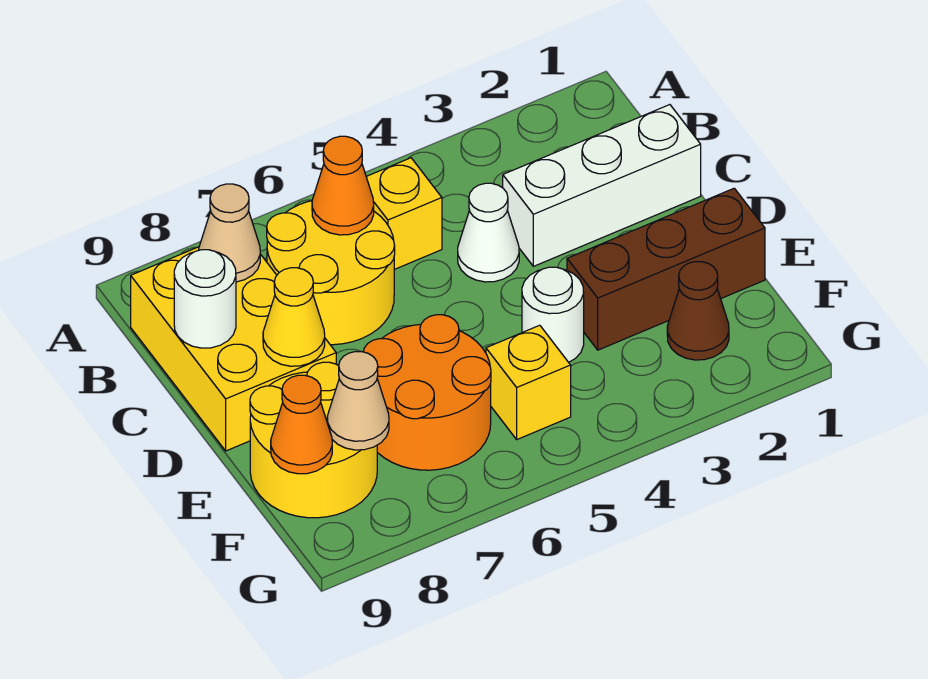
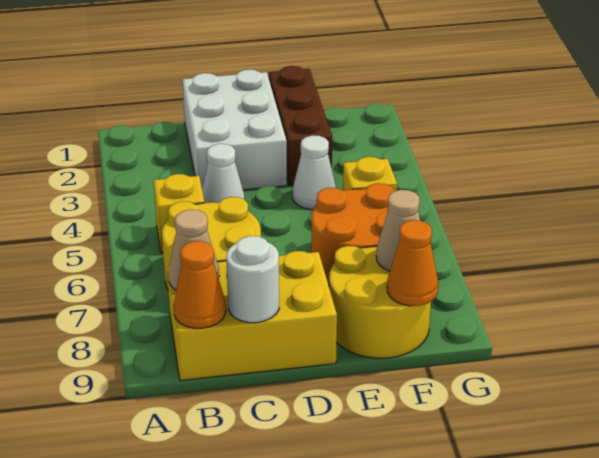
orange cone B6 level 2 -> orange cone B9 level 2
white brick C1:C3 level 1 -> white brick C1:D3 level 1
yellow cone D8 level 2 -> none
white round brick E4 level 1 -> white cone E4 level 1
brown cone F2 level 1 -> none

